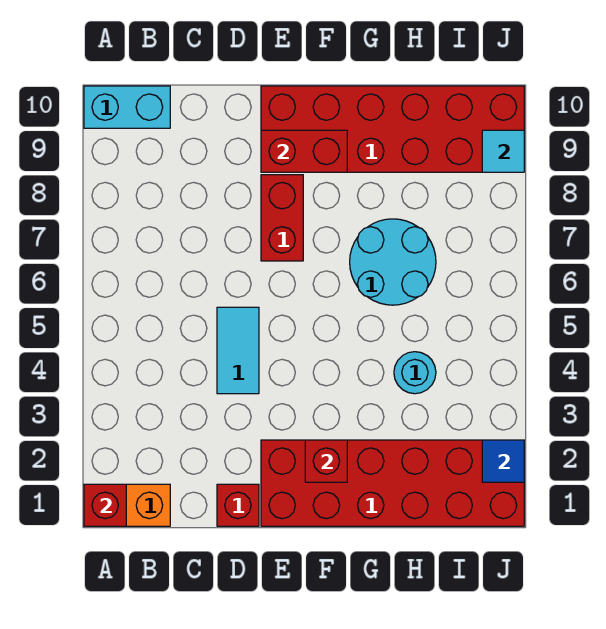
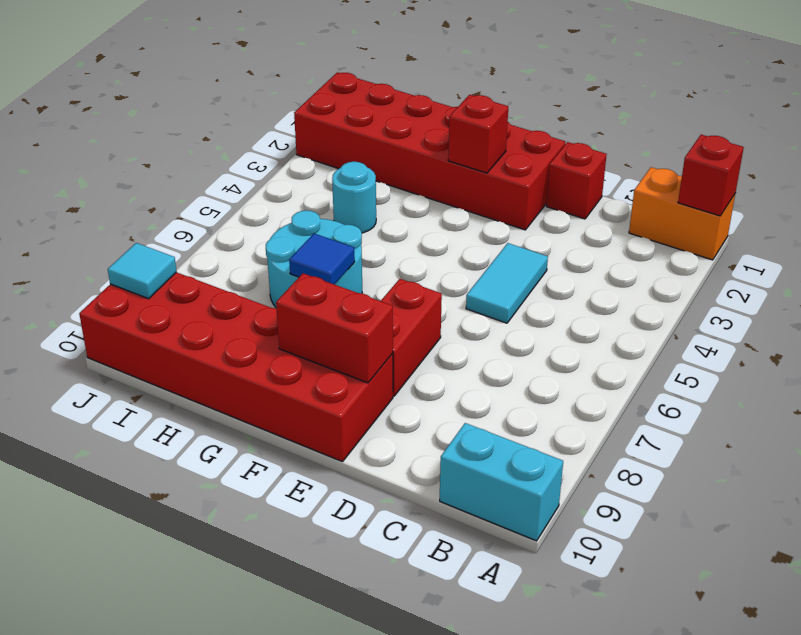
blue tile J2 level 2 -> blue tile G7 level 2

